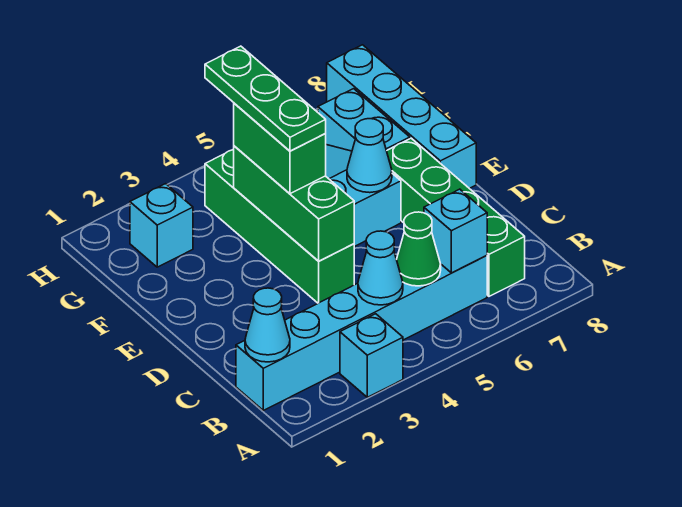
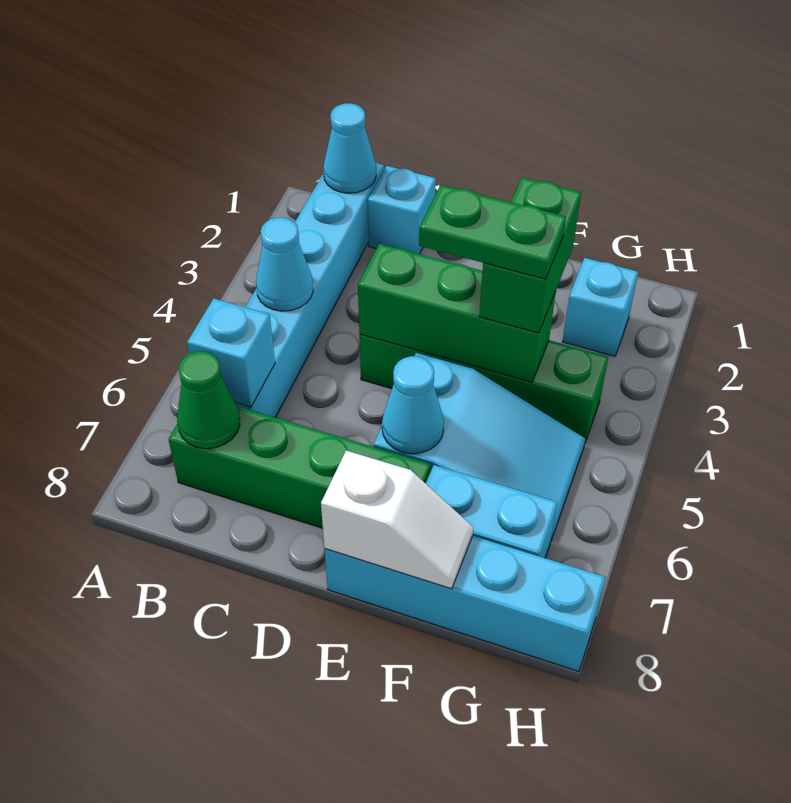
cyan brick A3 level 1 -> cyan brick C1 level 1
green cone B5 level 2 -> green cone B7 level 2
green brick E4:F4 level 3 -> green brick F3:F4 level 3
green plate E4:G4 level 4 -> green plate E4:F4 level 4
none -> white slope E8:F8 level 2 top E

